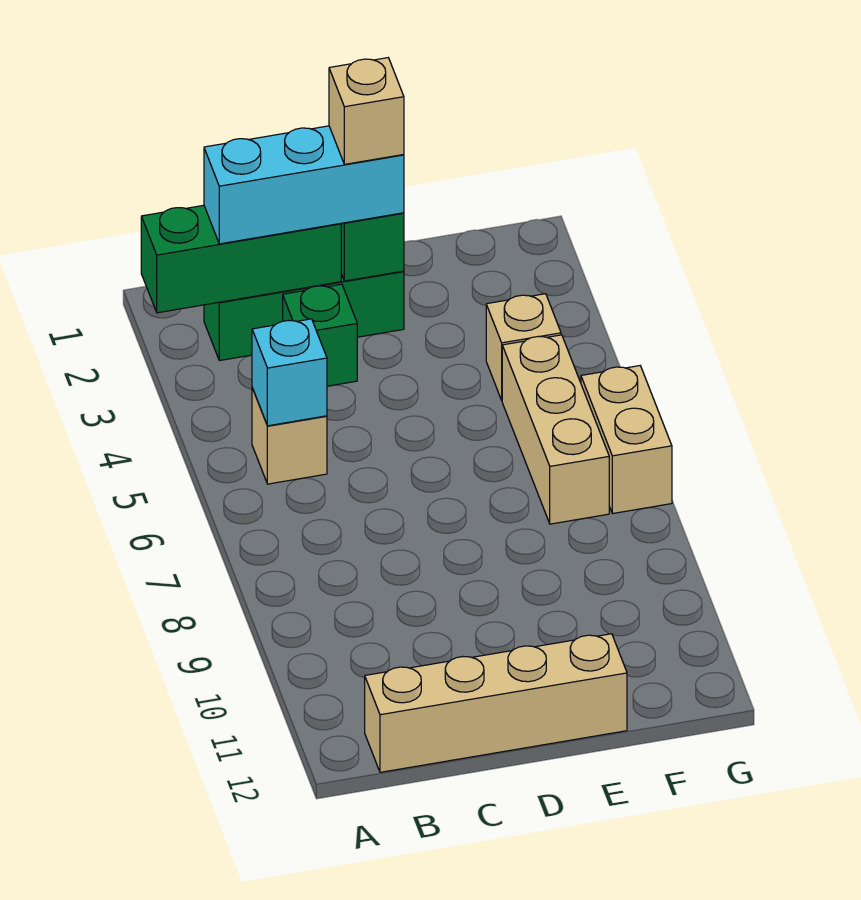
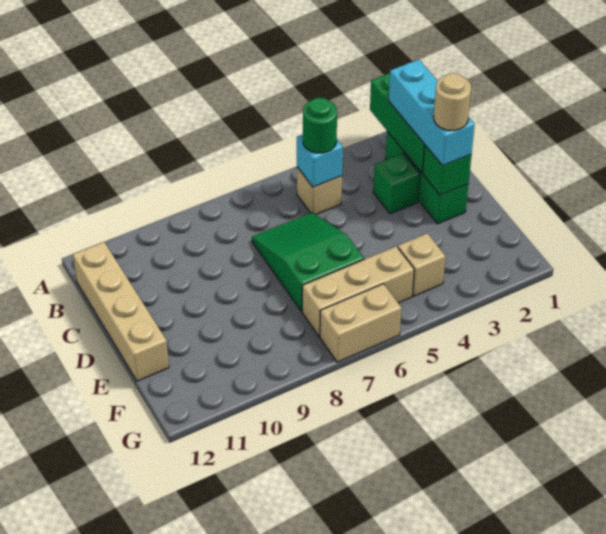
none -> green round brick B5 level 3
none -> green slope C6:E7 level 1 top E
tan brick D2 level 4 -> tan round brick D2 level 4

